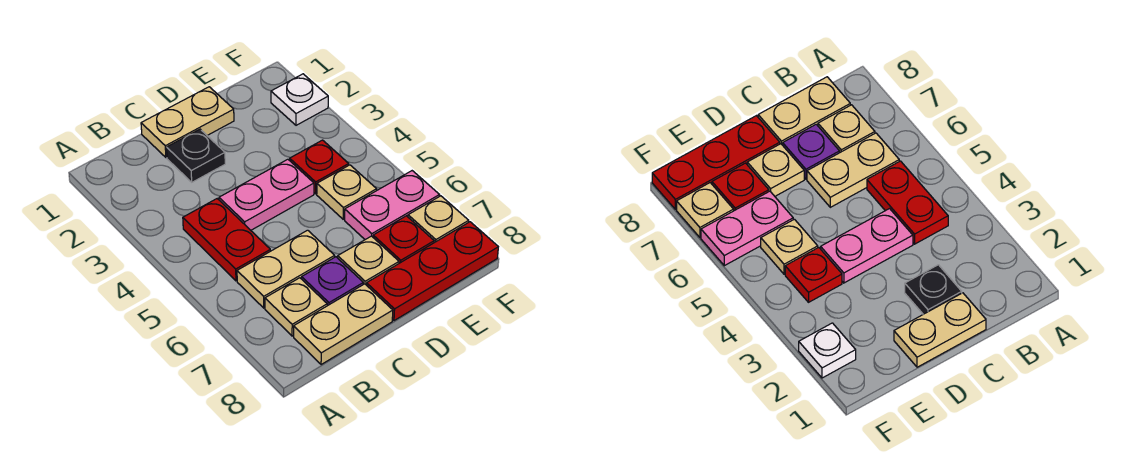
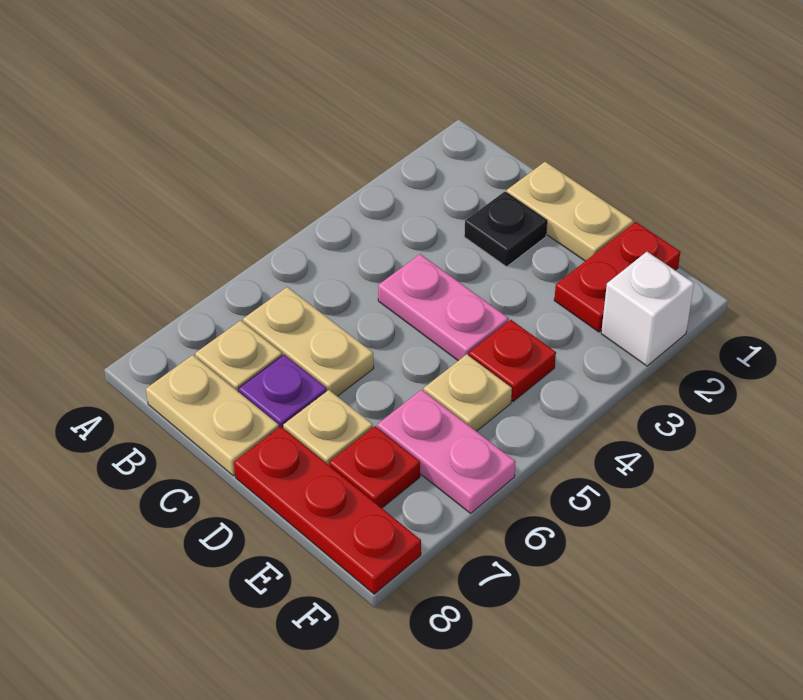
red plate B4:B5 level 1 -> red plate E1:E2 level 1
white plate F2 level 1 -> white brick F2 level 1
tan plate F7 level 1 -> none

